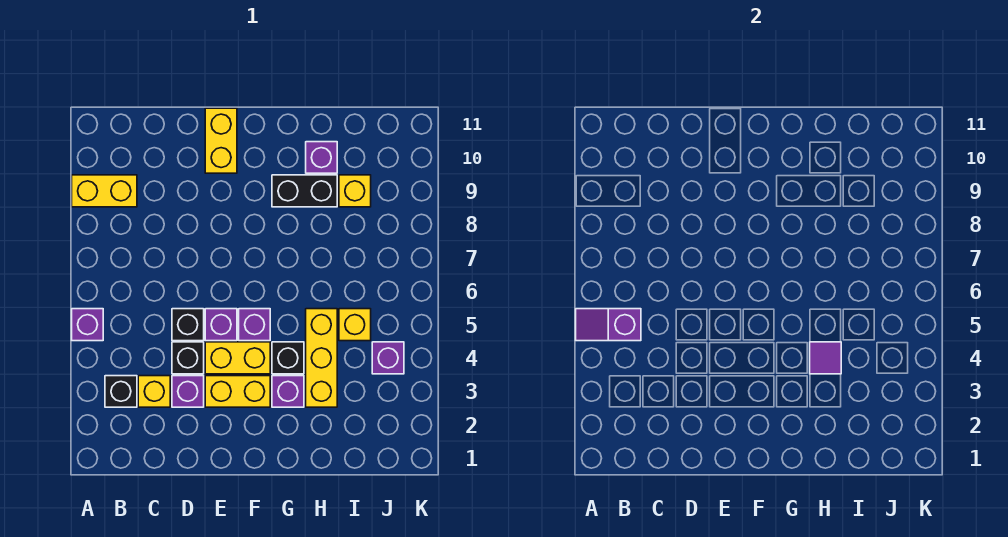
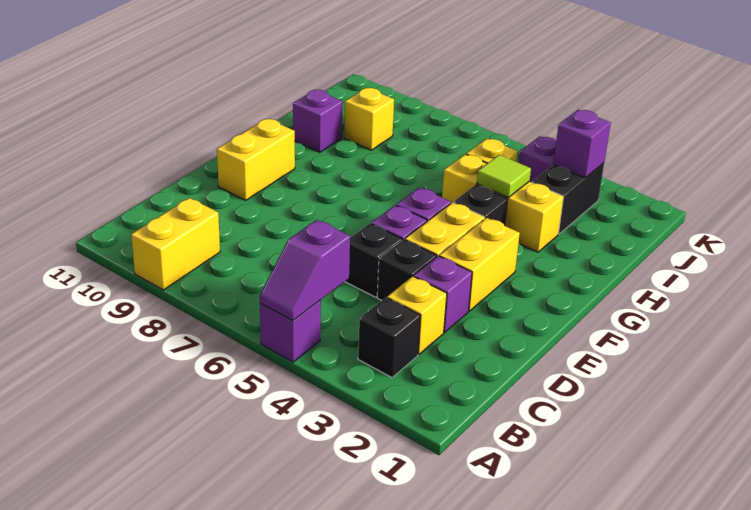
yellow brick E10:E11 level 1 -> yellow brick E10:F10 level 1
purple brick G3 level 1 -> purple brick J3 level 2
black brick G9:H9 level 1 -> black brick I3:J3 level 1
purple tile H4 level 2 -> lime tile H4 level 2

